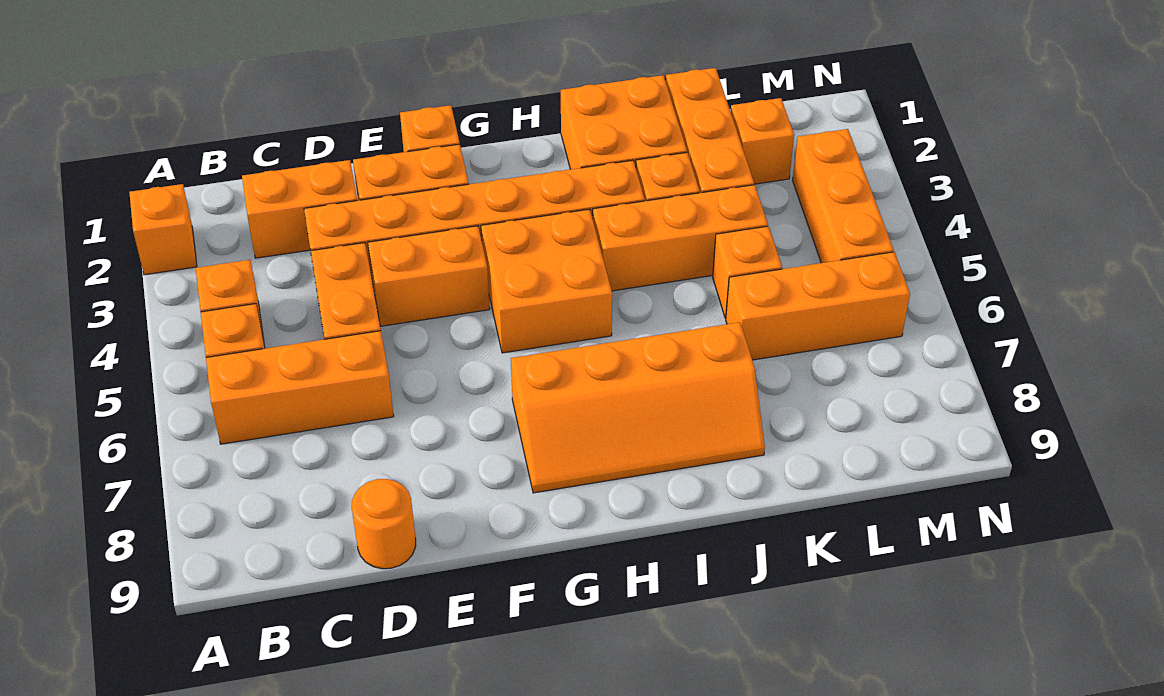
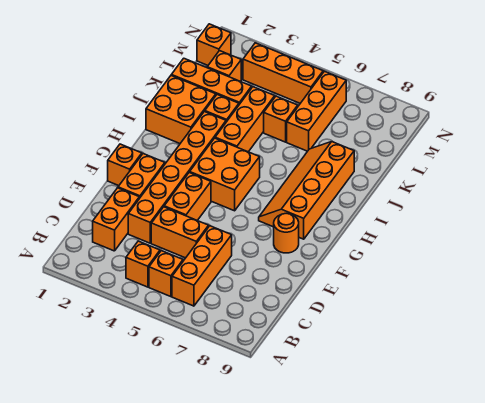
orange brick A2 level 1 -> orange brick M1 level 1
orange round brick D9 level 1 -> orange round brick F8 level 1
orange slope G7:J8 level 1 top 7 -> orange slope G7:J8 level 1 top 8

